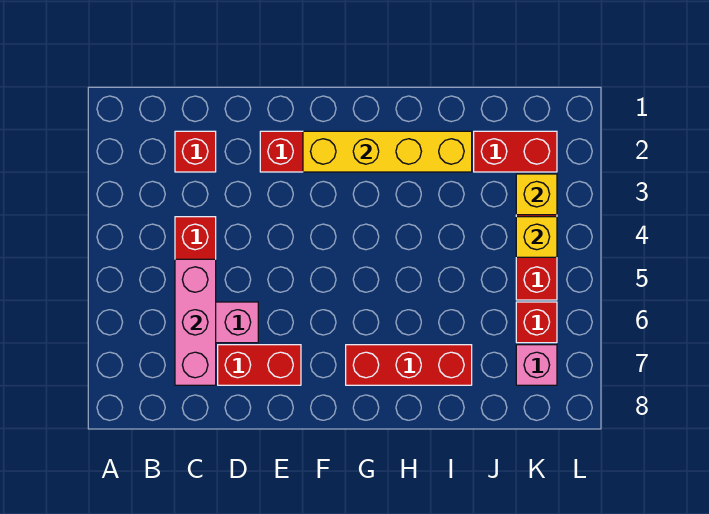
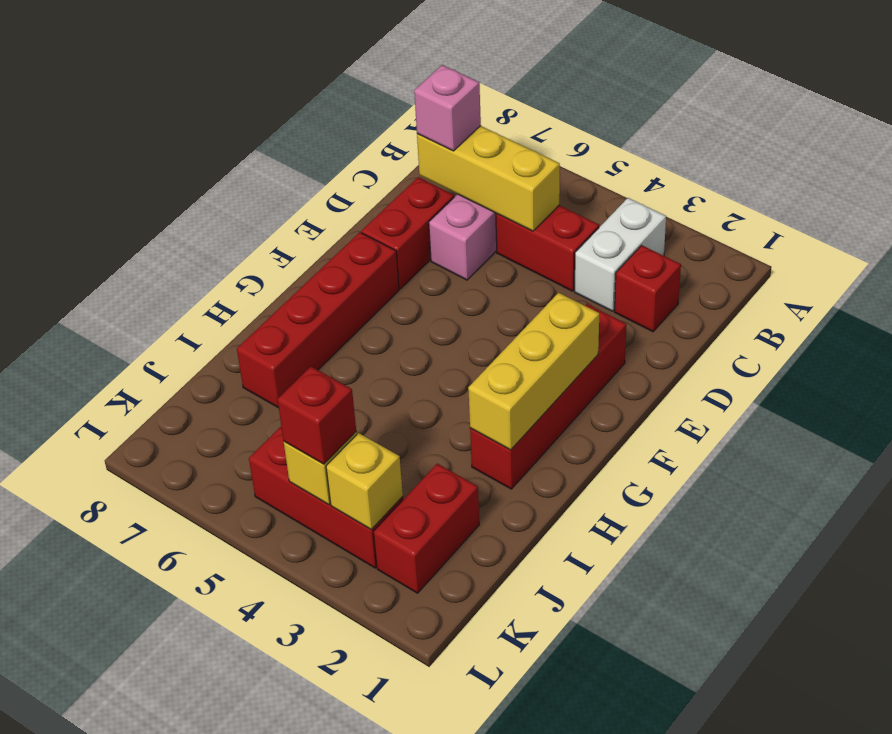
none -> white brick B3:C3 level 1
pink brick C5:C7 level 2 -> yellow brick C5:C7 level 2
yellow brick F2:I2 level 2 -> yellow brick F2:H2 level 2
red brick G7:I7 level 1 -> red brick F7:I7 level 1
red brick K6 level 1 -> red brick K4 level 3
pink brick K7 level 1 -> pink brick C7 level 3

